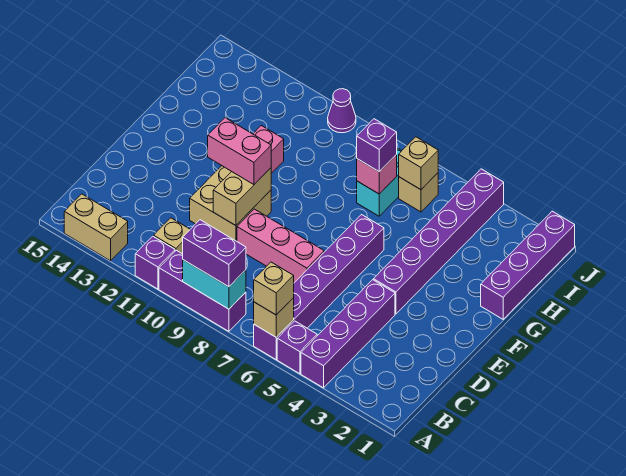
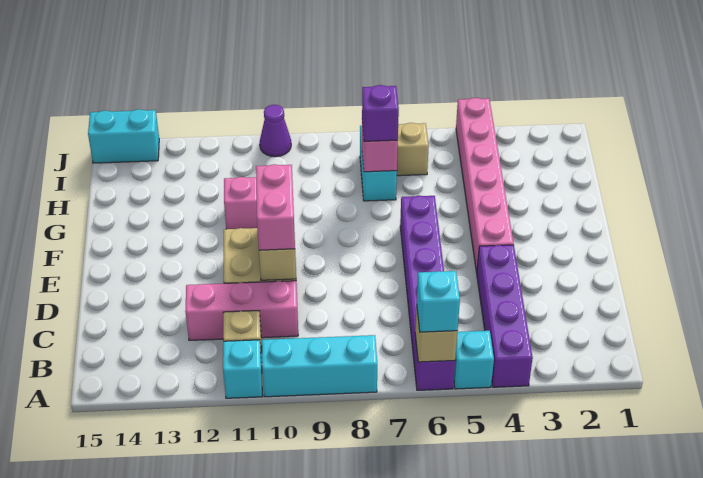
purple brick A5 level 1 -> cyan brick A5 level 1
tan brick A6 level 3 -> cyan brick A6 level 3
purple brick A8:A10 level 1 -> cyan brick A8:A10 level 1
cyan brick A8:A9 level 2 -> cyan brick J14:J15 level 1
purple brick A8:A9 level 3 -> none
purple brick A11 level 1 -> cyan brick A11 level 1
tan brick A13:A14 level 1 -> none
pink brick D7:D9 level 1 -> pink brick C10:C12 level 1
purple brick E4:J4 level 1 -> pink brick E4:J4 level 1
pink brick E10:E11 level 3 -> pink brick D10:E10 level 3
purple brick G1:J1 level 1 -> none
tan brick I6 level 2 -> none

